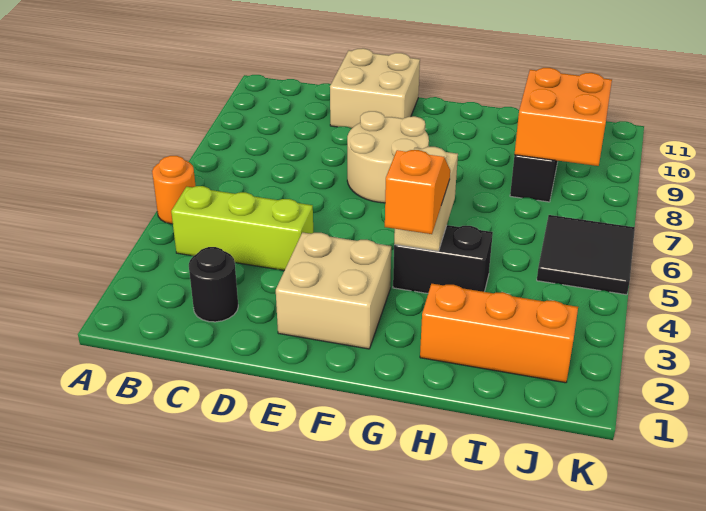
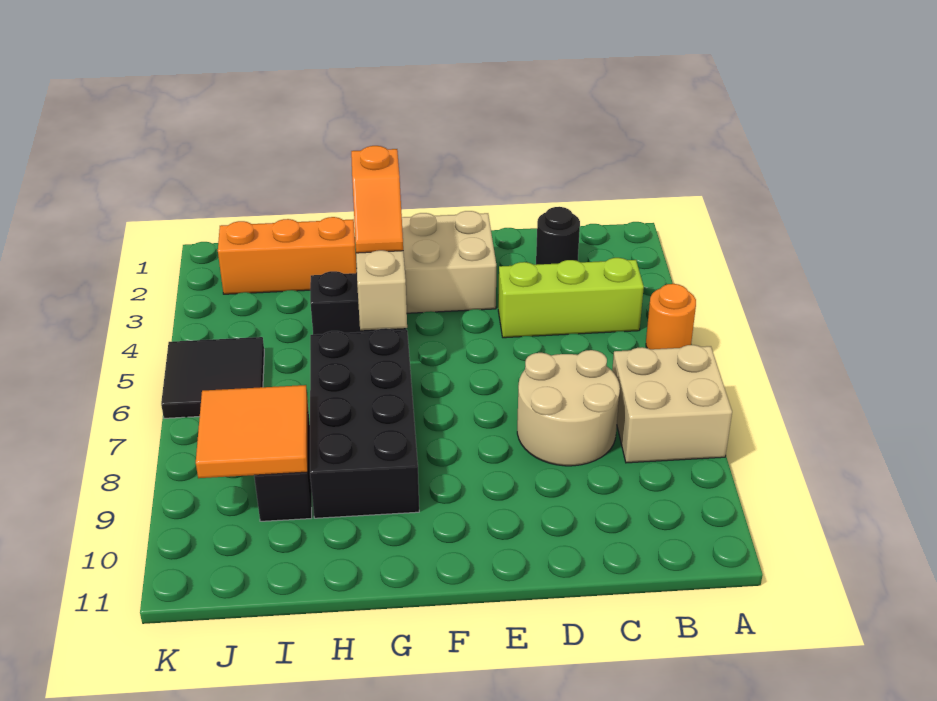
tan brick D10:E11 level 1 -> tan brick A7:B8 level 1
tan round brick E7:F8 level 1 -> tan round brick C7:D8 level 1
none -> black brick G6:H9 level 1
orange brick I8:J9 level 2 -> orange tile I8:J9 level 2

